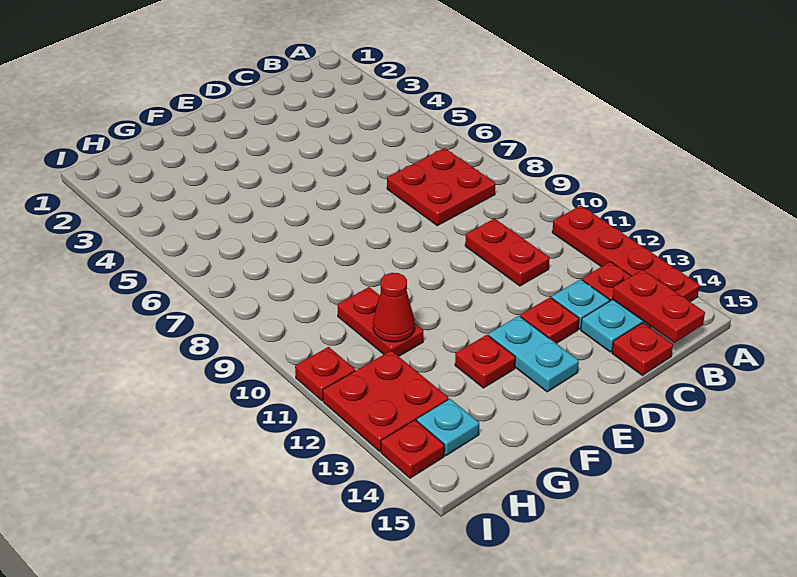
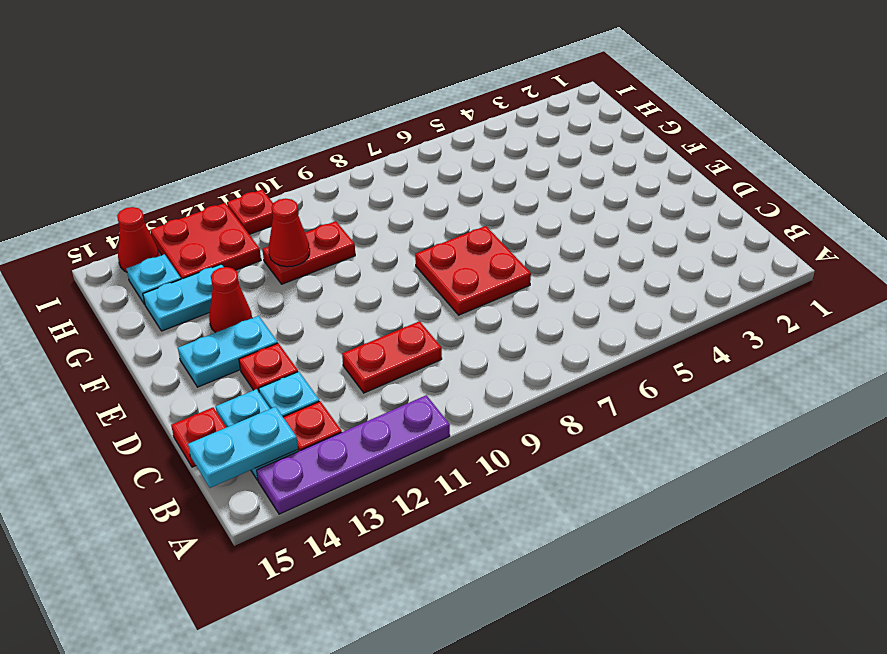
red plate A11:A14 level 1 -> purple plate A11:A14 level 1
red plate B7:C8 level 1 -> red plate D7:E8 level 1
red plate B14:B15 level 2 -> cyan plate B14:B15 level 2
red plate F13 level 1 -> red cone F13 level 1
none -> cyan plate G13:G14 level 1
red plate I14 level 1 -> red cone I14 level 1

